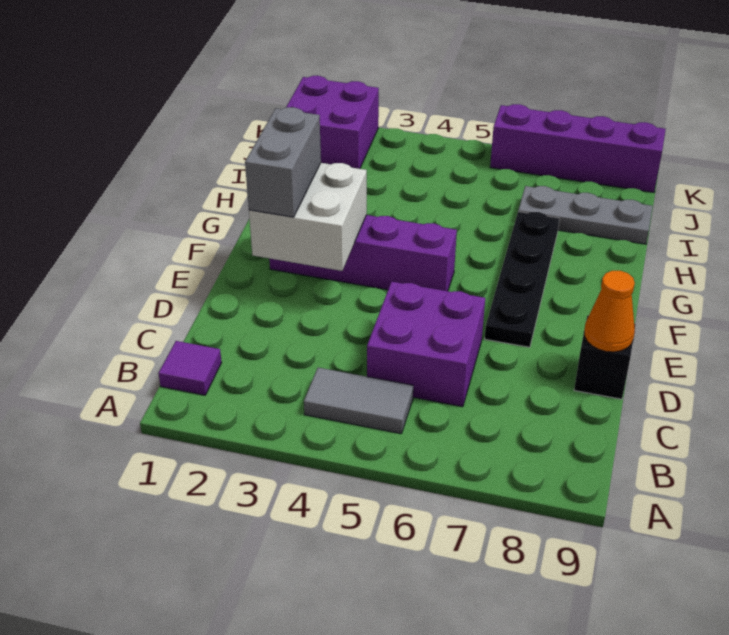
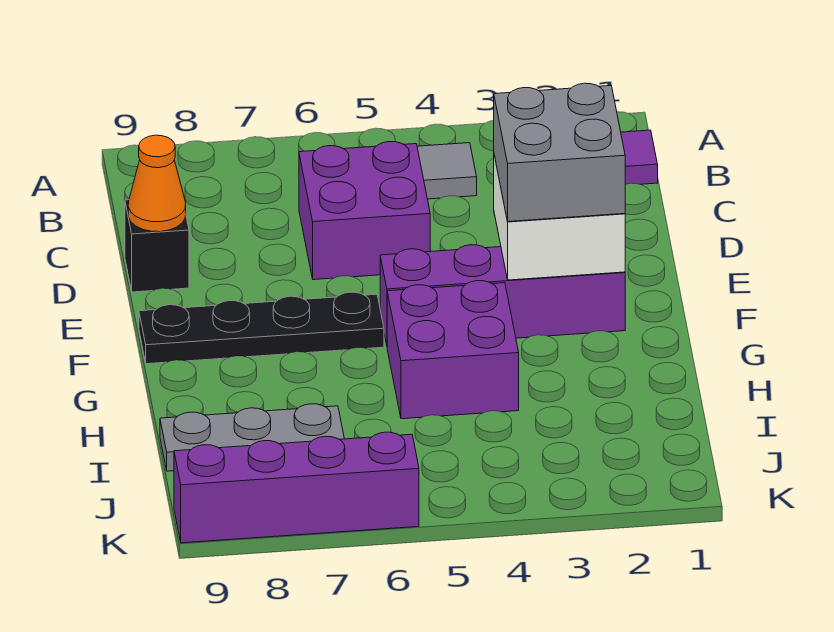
grey brick E2:F2 level 3 -> grey brick E2:F3 level 3
black plate E7:H7 level 1 -> black plate F6:F9 level 1
purple brick J1:K2 level 1 -> purple brick G4:H5 level 1

